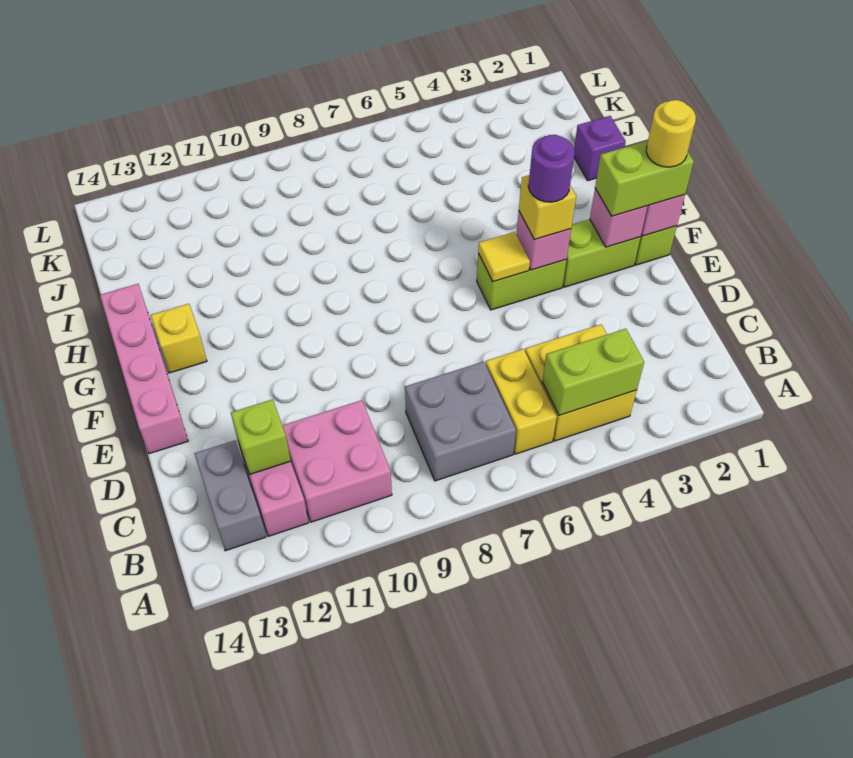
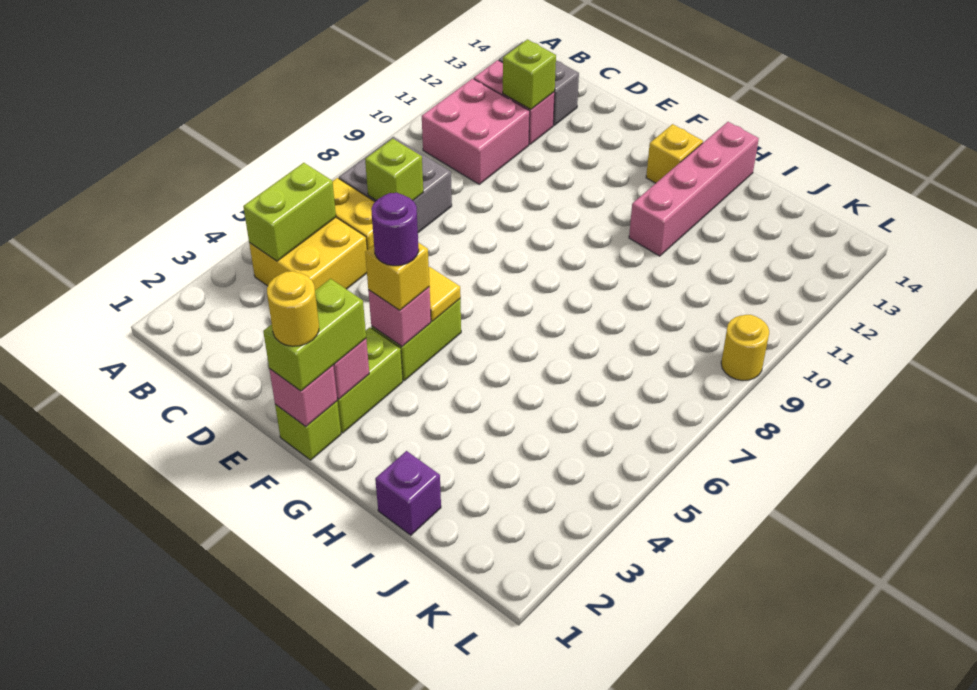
none -> lime brick C7 level 2
pink brick E14:H14 level 1 -> pink brick H11:H14 level 1
none -> yellow round brick L9 level 1

